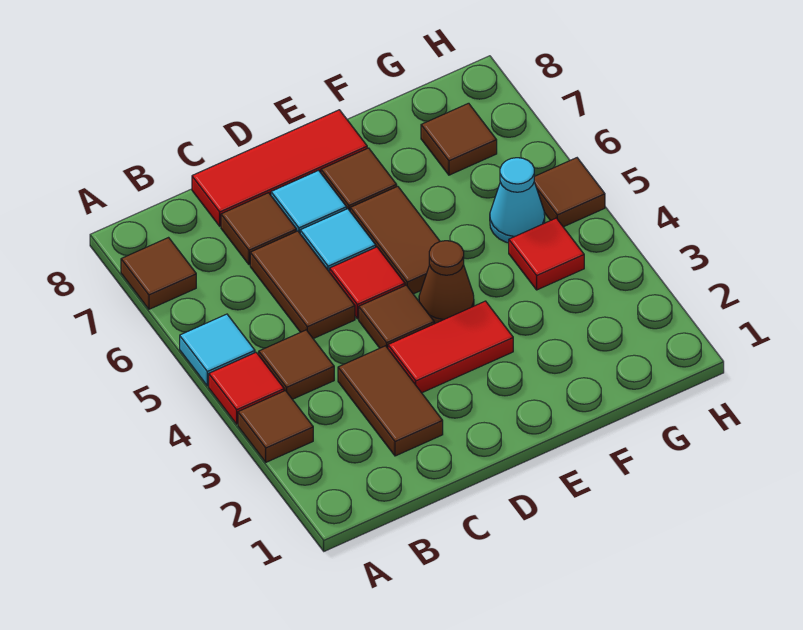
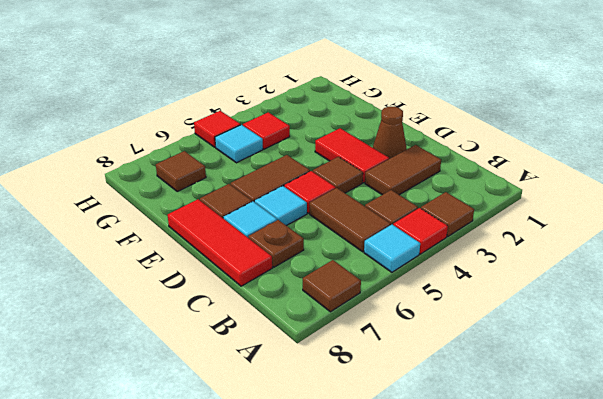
brown tile C5:C6 level 1 -> brown tile B5:C5 level 1
brown tile C7 level 1 -> brown plate C7 level 1
brown cone E4 level 1 -> brown cone D2 level 1
cyan cone G5 level 1 -> cyan tile G5 level 1
brown tile H5 level 1 -> red tile H5 level 1

